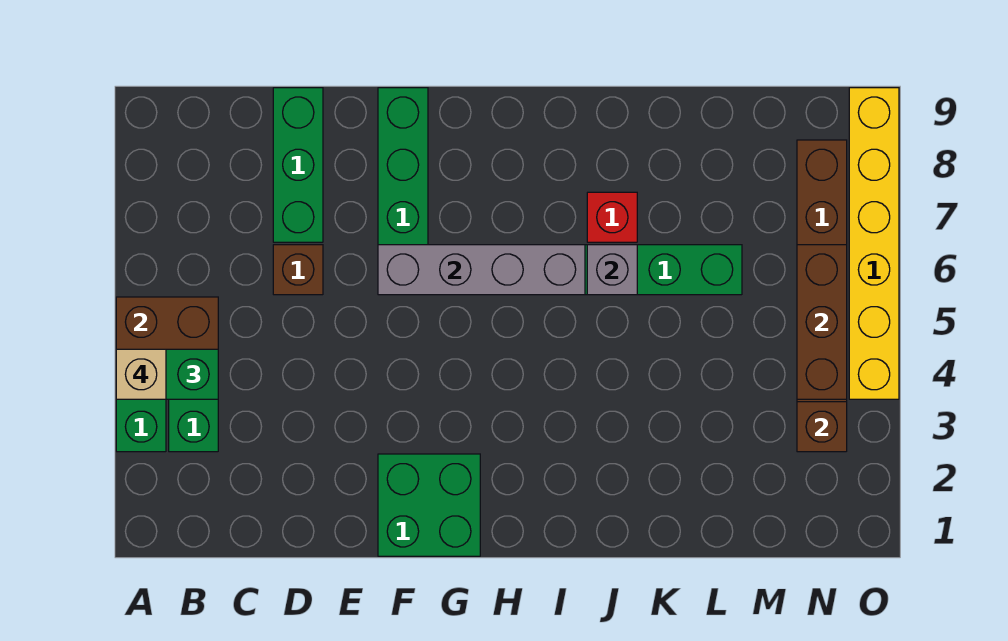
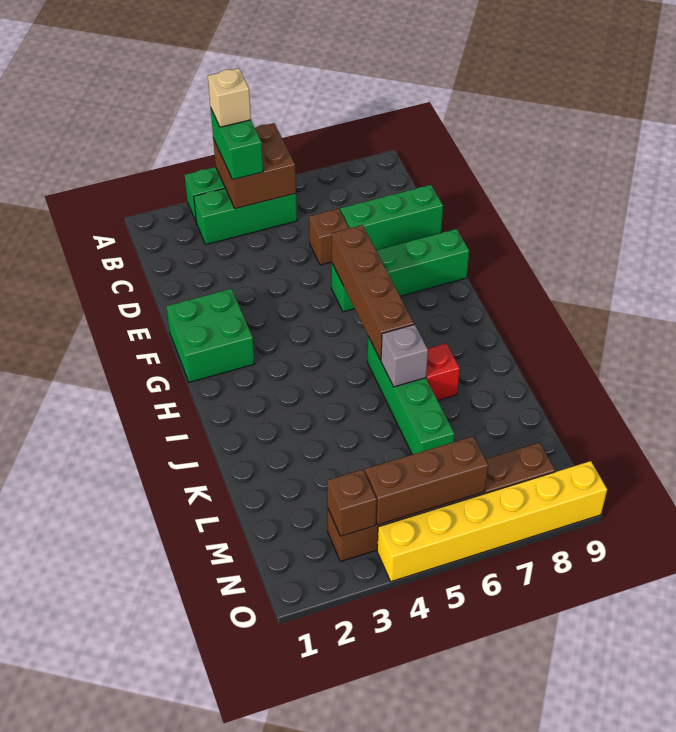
grey brick F6:I6 level 2 -> brown brick F6:I6 level 2

